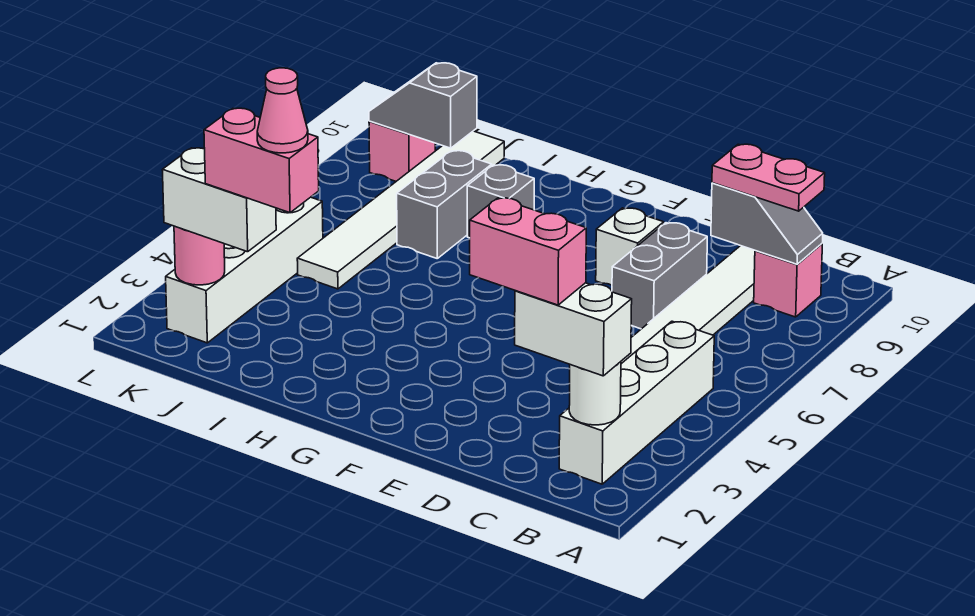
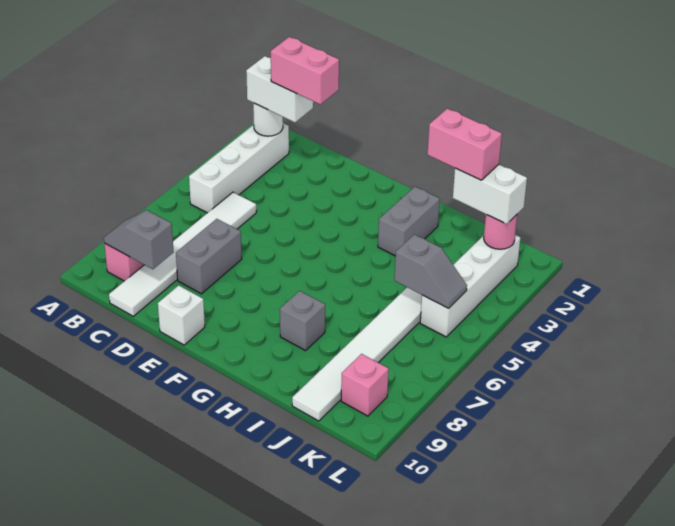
pink plate B9:C9 level 3 -> none
white brick E8 level 1 -> white brick E10 level 1
pink cone I2 level 5 -> none
grey brick I7:I8 level 1 -> grey brick H2:H3 level 1
grey slope J9:K9 level 2 top J -> grey slope J5:K5 level 2 top J

